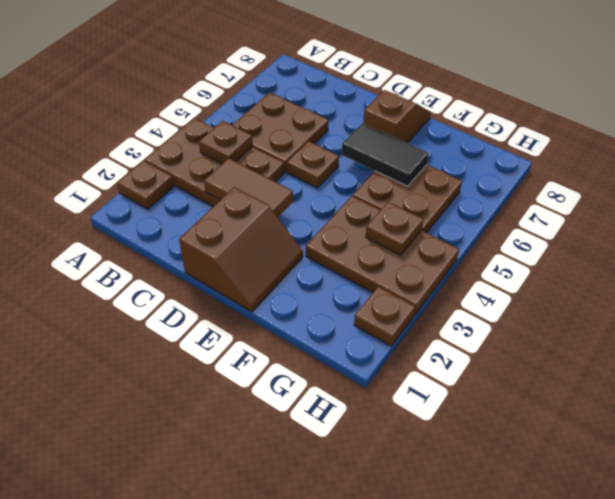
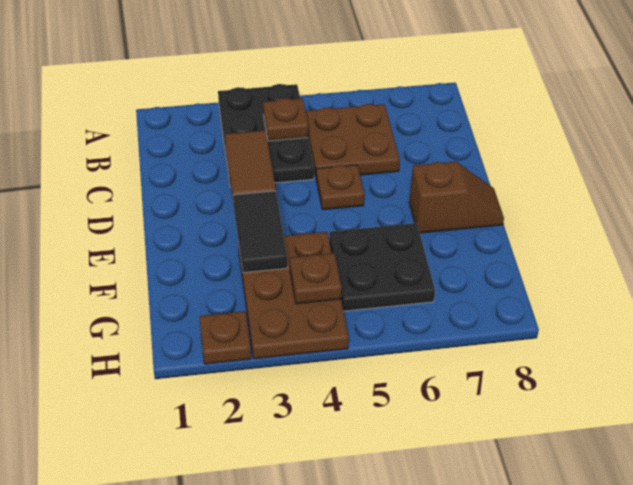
brown plate A2 level 1 -> none
brown plate A3:C4 level 1 -> black plate A3:C4 level 1
brown slope D1:E2 level 1 top D -> none
black tile E6:F6 level 2 -> black tile E3:F3 level 2
brown plate F5:G6 level 1 -> black plate F5:G6 level 1

